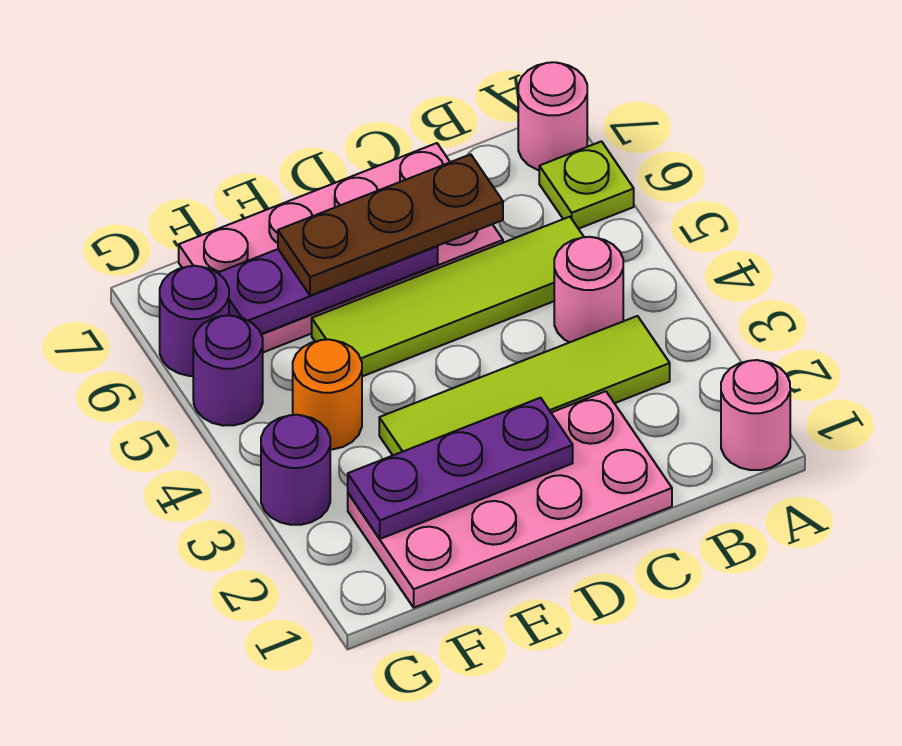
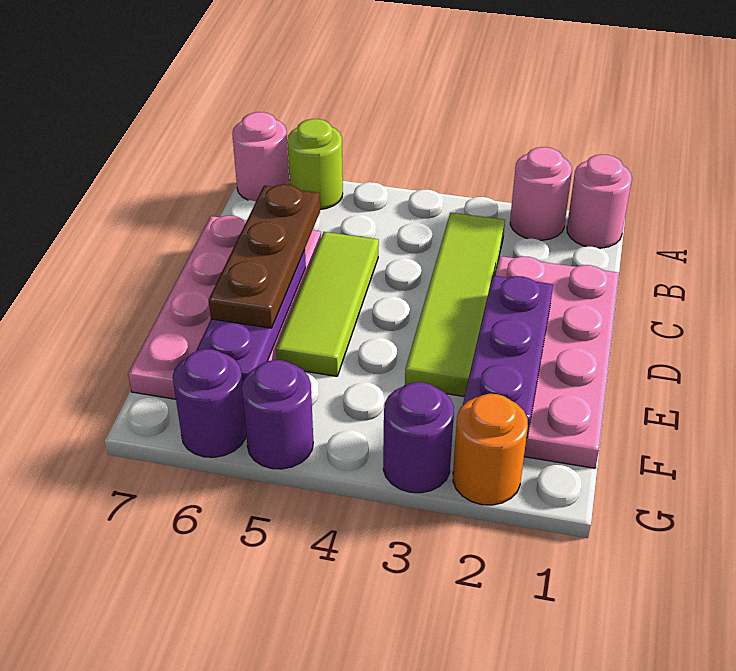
lime plate A6 level 1 -> lime round brick A6 level 1
pink round brick B4 level 1 -> pink round brick A2 level 1
lime tile B5:E5 level 1 -> lime tile C5:E5 level 1
orange round brick F4 level 1 -> orange round brick G2 level 1

